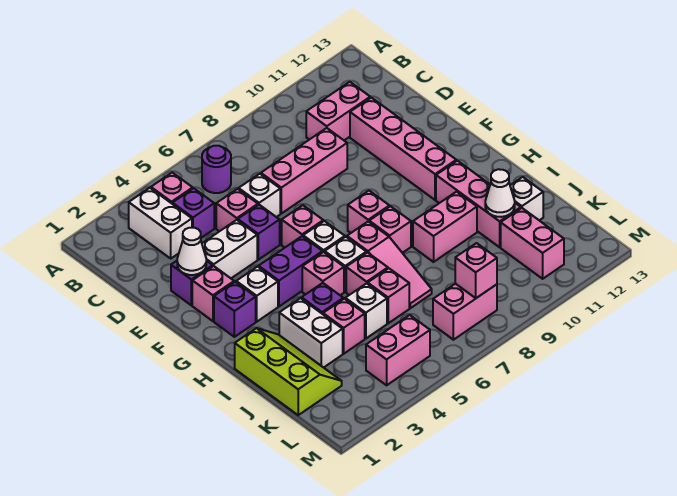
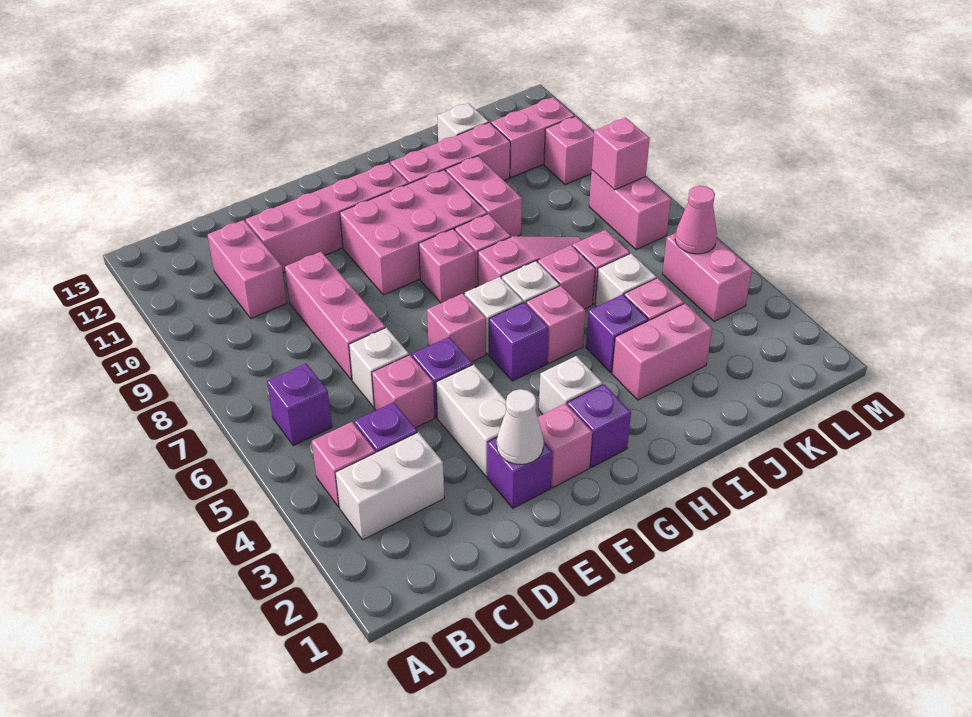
purple round brick B6 level 1 -> purple brick B6 level 1
none -> pink brick F9:H10 level 1
purple brick G4:G5 level 1 -> purple brick G5 level 1
lime slope I1:K2 level 1 top 1 -> none
white brick I3:J3 level 1 -> pink brick I3:J3 level 1
white cone J11 level 2 -> none
none -> pink cone L5 level 2
none -> pink brick L10 level 1

